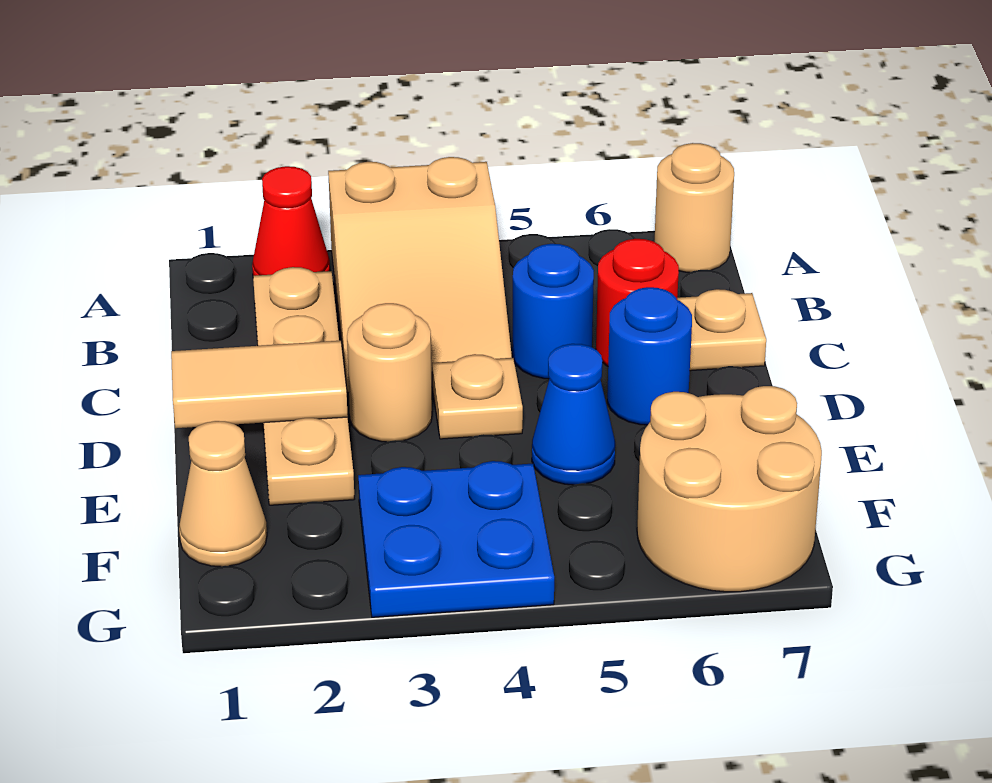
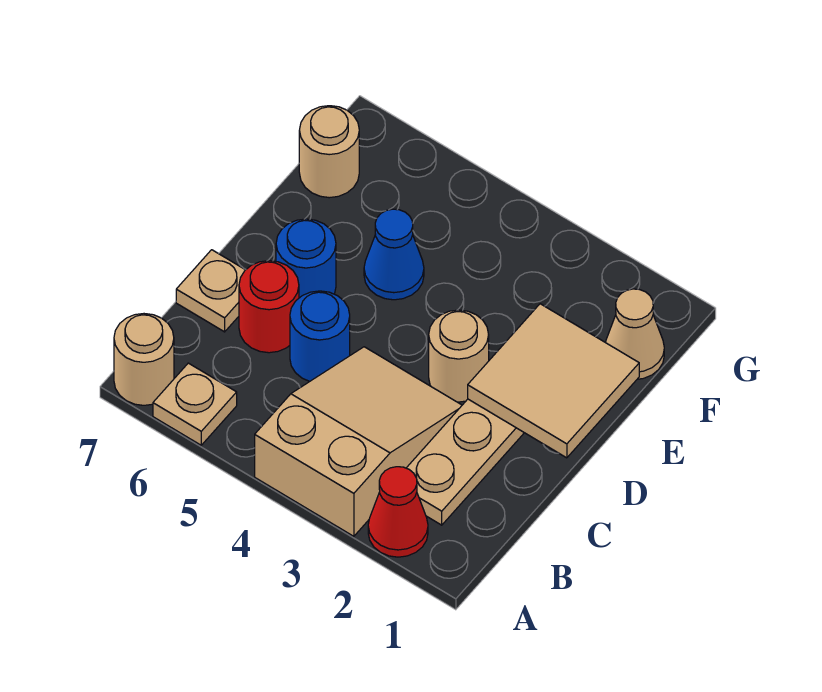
tan tile D1:D2 level 2 -> tan tile D1:E2 level 2
tan plate D4 level 1 -> tan plate A6 level 1
blue plate F3:G4 level 1 -> none
tan round brick F6:G7 level 1 -> tan round brick F7 level 1

